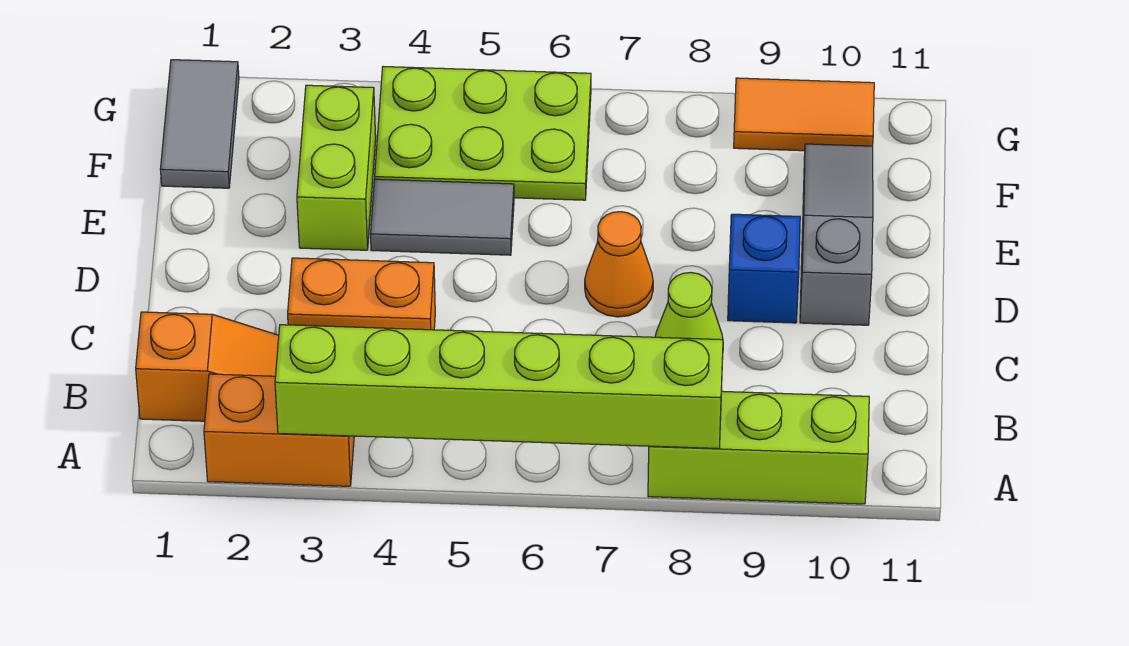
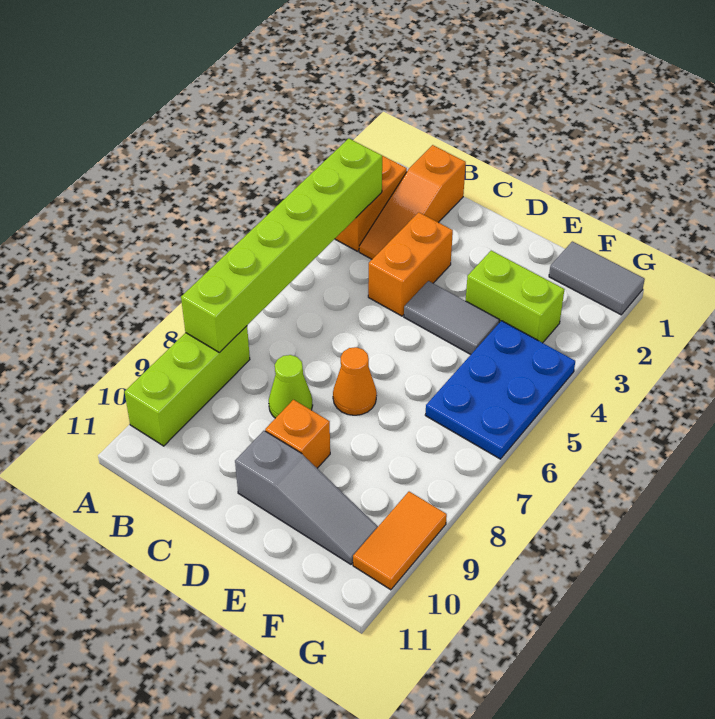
blue brick D9 level 1 -> orange brick D9 level 1
grey tile E4:E5 level 1 -> grey tile D4:E4 level 1
lime plate F4:G6 level 1 -> blue plate F4:G6 level 1

